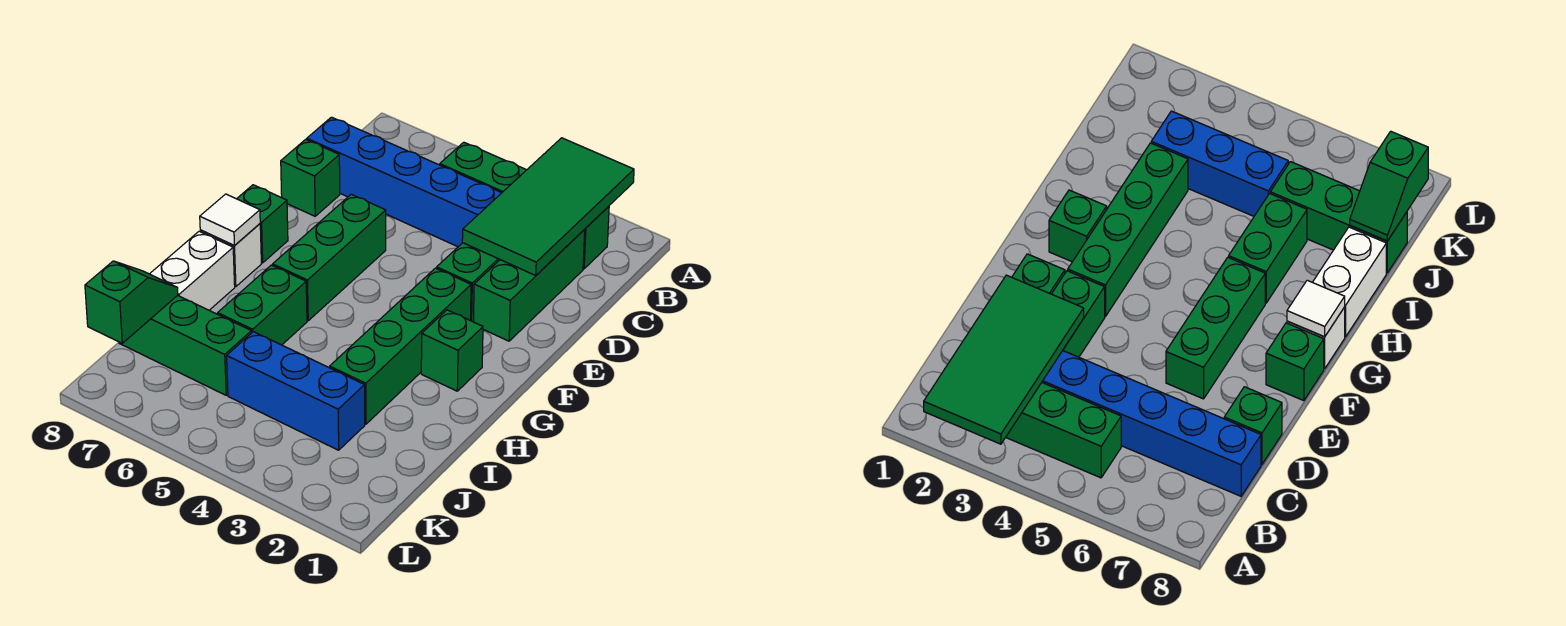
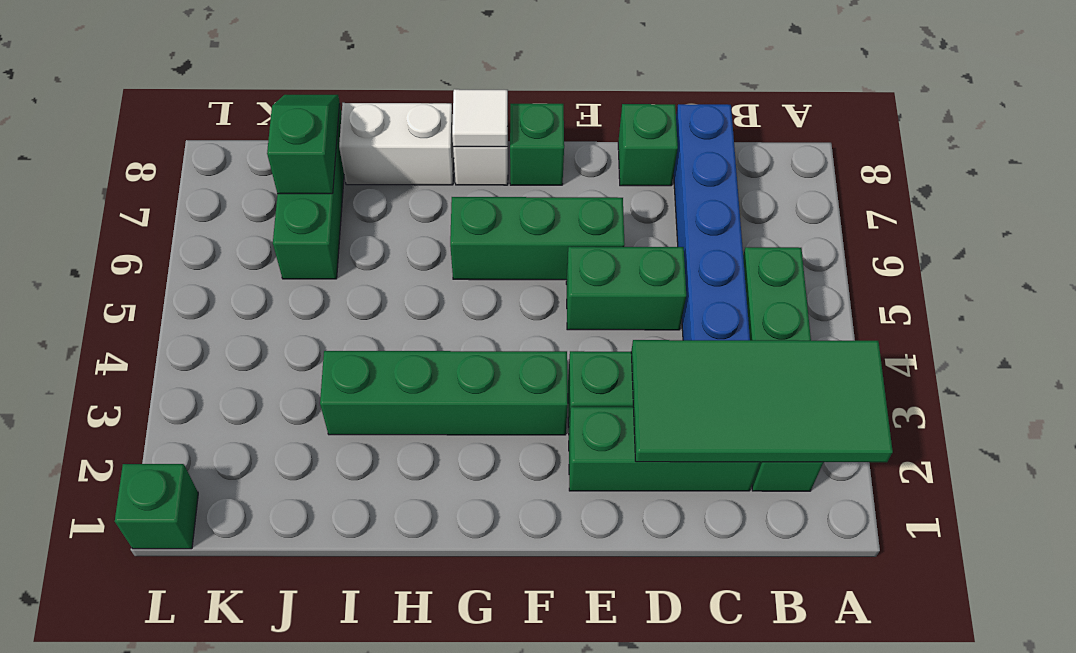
green brick G2 level 1 -> green brick L1 level 1
green brick H6:I6 level 1 -> green brick D5:E5 level 1
blue brick J3:J5 level 1 -> none
green slope J8:K8 level 2 top K -> green slope J7:J8 level 2 top 7

